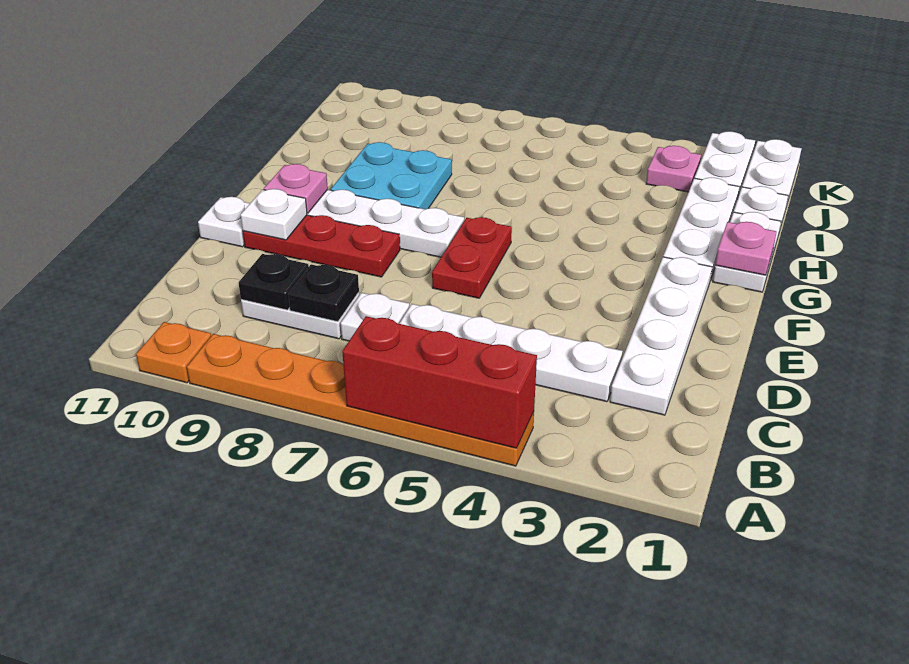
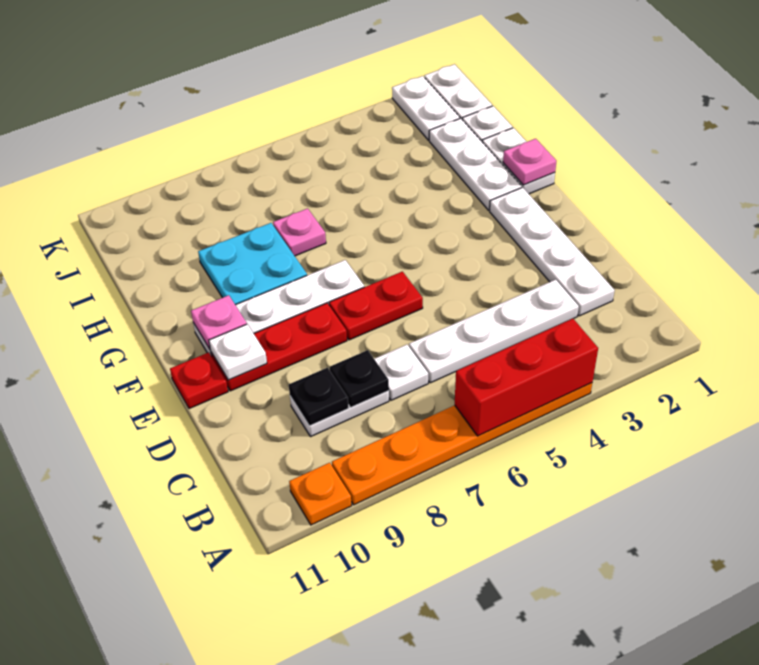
red plate E6:F6 level 1 -> red plate E6:E7 level 1
white plate E11 level 1 -> red plate E11 level 1
pink plate J3 level 1 -> pink plate H7 level 1

